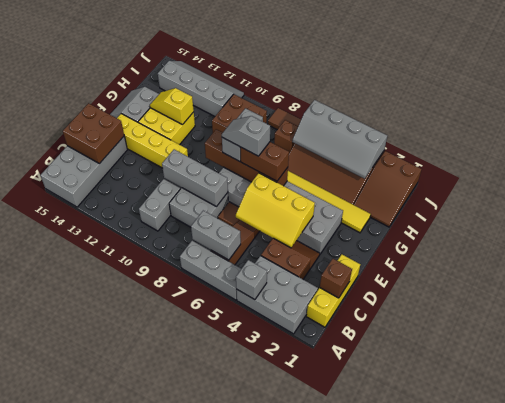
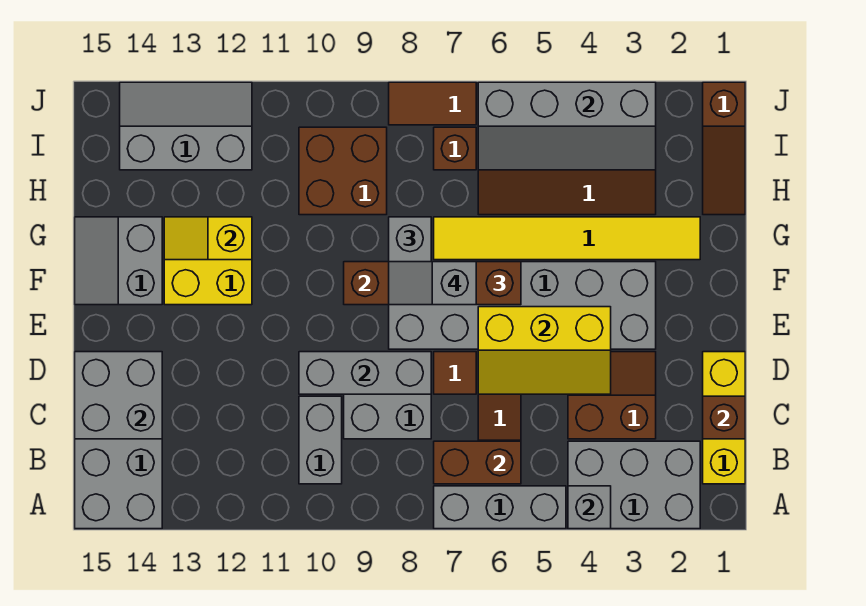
grey brick B6:B7 level 2 -> brown brick B6:B7 level 2
brown brick C14:D15 level 2 -> grey brick C14:D15 level 2
yellow brick E11:E14 level 1 -> none
brown slope H1:J2 level 1 top J -> brown slope H1:J1 level 1 top J
grey slope I11:J14 level 1 top I -> grey slope I12:J14 level 1 top I

